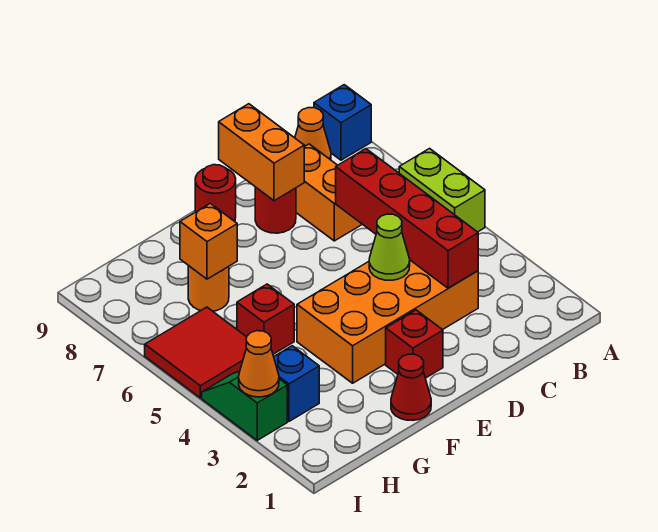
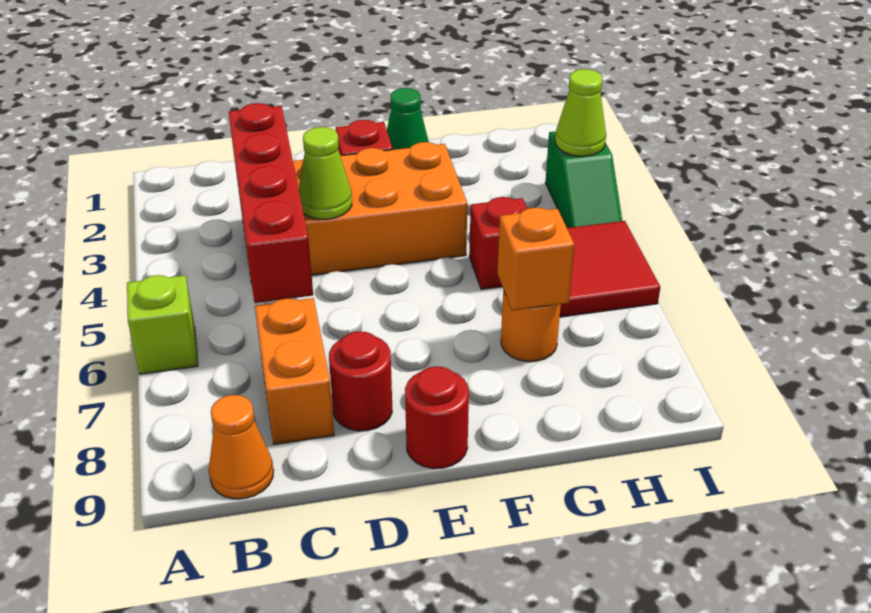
lime brick A5:A6 level 1 -> lime brick A6 level 1
blue brick A9 level 1 -> none
orange brick D8:D9 level 2 -> none
red cone F1 level 1 -> green cone F1 level 1
blue brick H3 level 1 -> none
orange cone I3 level 2 -> lime cone I3 level 2

